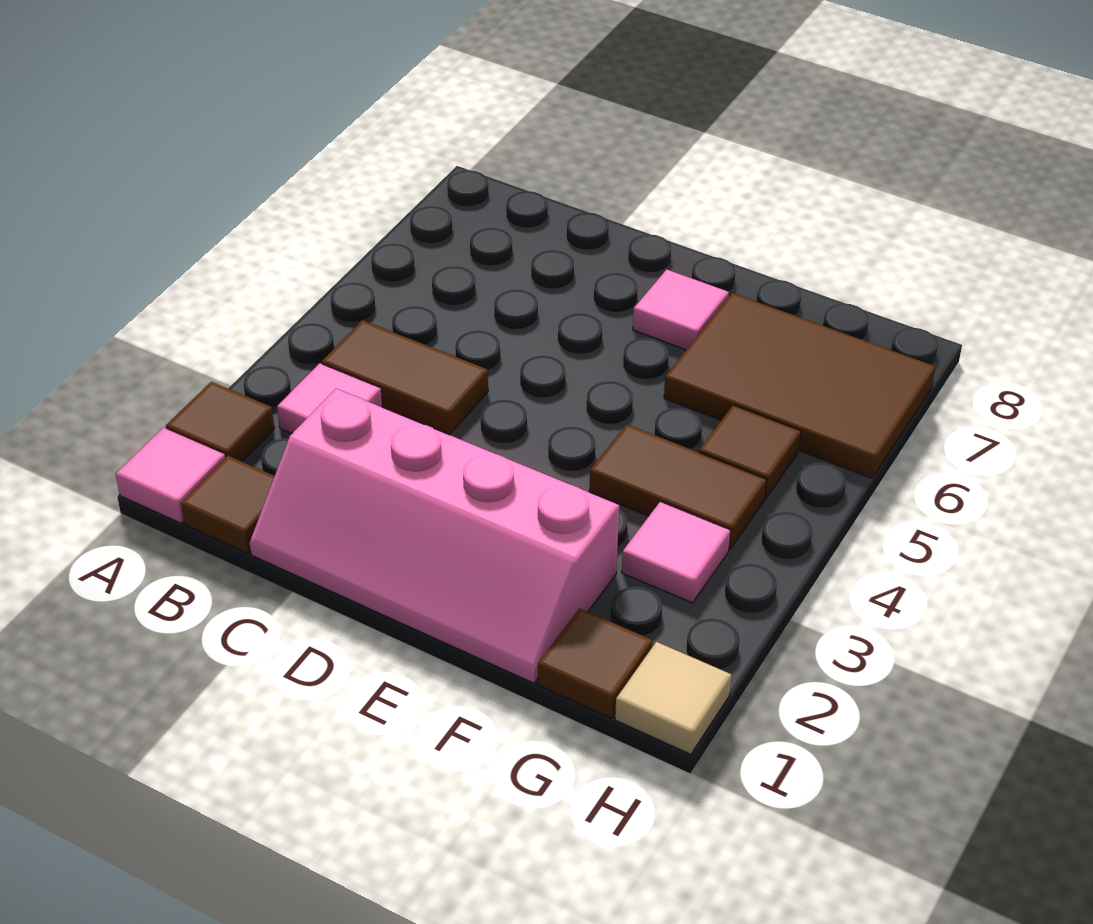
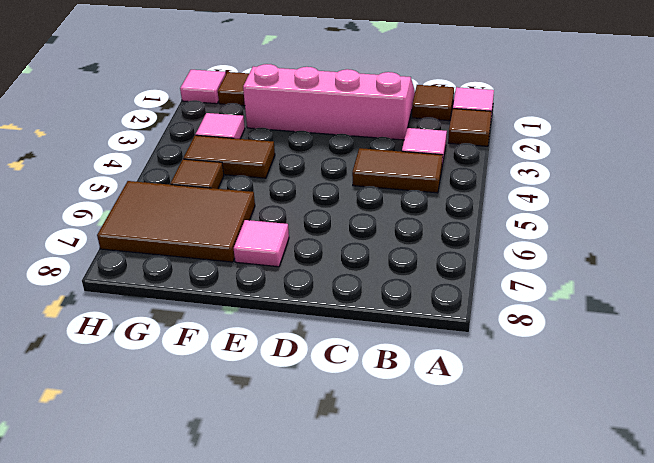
tan tile H1 level 1 -> pink tile H1 level 1

